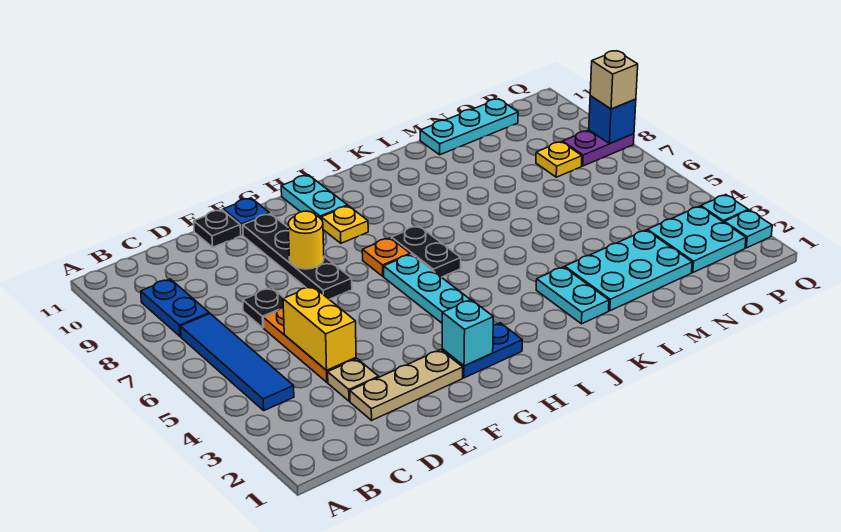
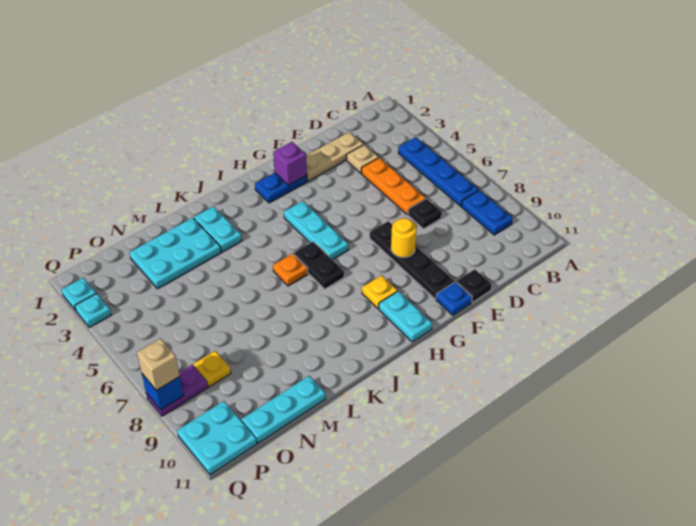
blue tile B4:B7 level 1 -> blue plate B4:B7 level 1
yellow brick D4:D5 level 2 -> none
cyan brick G2 level 2 -> purple brick G2 level 2
orange plate H7 level 1 -> orange plate J6 level 1
cyan plate O2:P3 level 1 -> cyan plate P10:Q11 level 1

